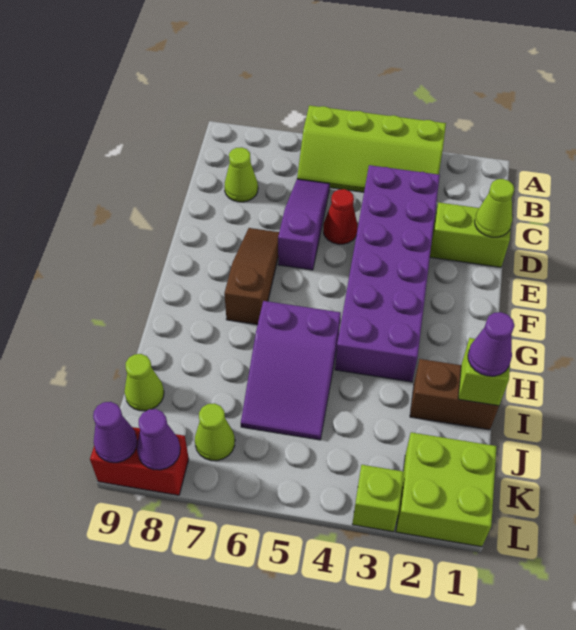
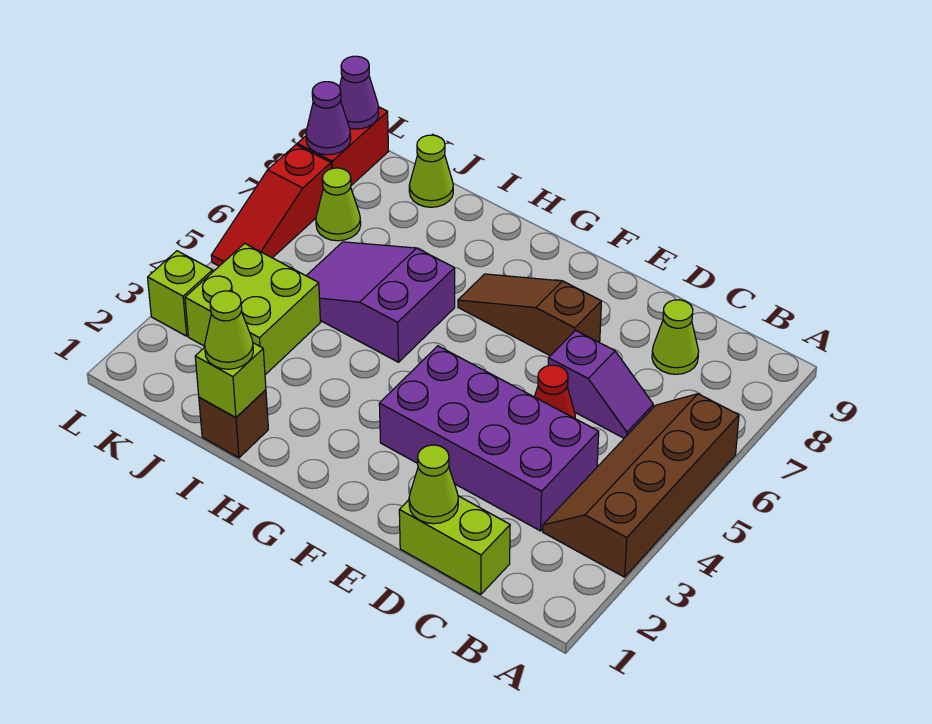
lime slope A3:B6 level 1 top A -> brown slope A3:B6 level 1 top A
purple brick C3:H4 level 1 -> purple brick C3:F4 level 1
purple slope C6:E6 level 1 top E -> purple slope C6:D6 level 1 top D
lime brick D1:D2 level 1 -> lime brick C1:D1 level 1
brown slope E7:G7 level 1 top G -> brown slope E7:G7 level 1 top E
brown brick I1:I2 level 1 -> brown brick I1 level 1
purple cone I1 level 3 -> lime cone I1 level 3
lime brick K1:L2 level 1 -> lime brick J3:K4 level 1
none -> red slope L5:L7 level 1 top 7

